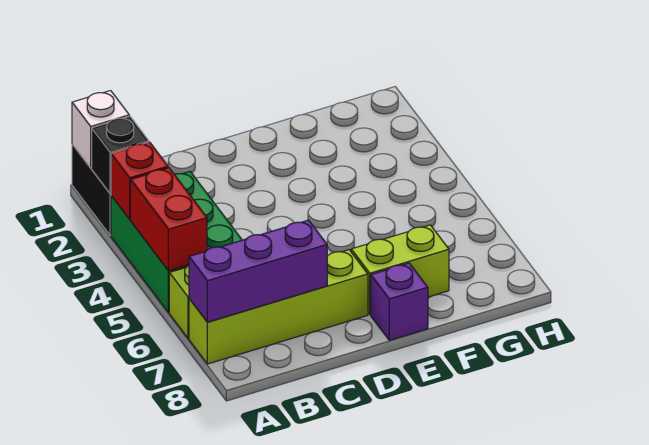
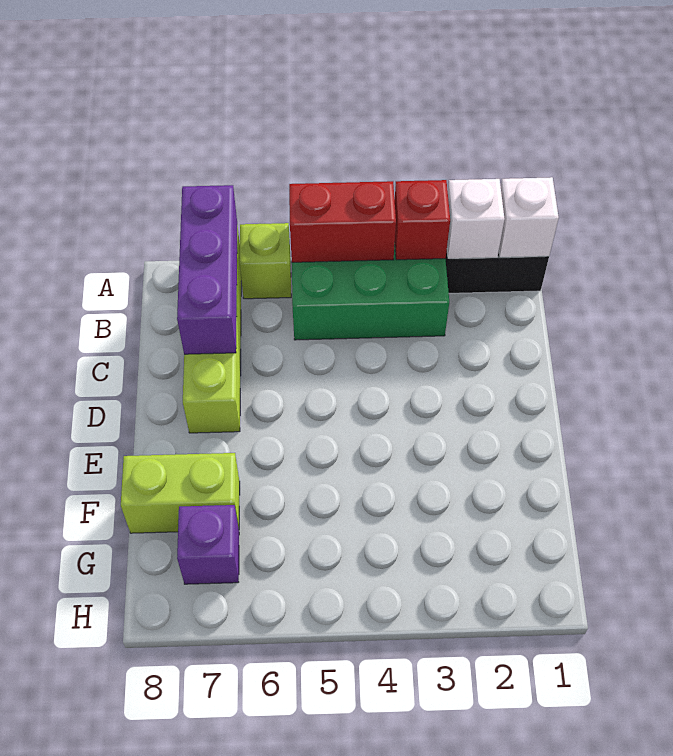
black brick A2 level 2 -> white brick A2 level 2
lime brick E7:F7 level 1 -> lime brick F7:F8 level 1
purple brick E8 level 1 -> purple brick G7 level 1

